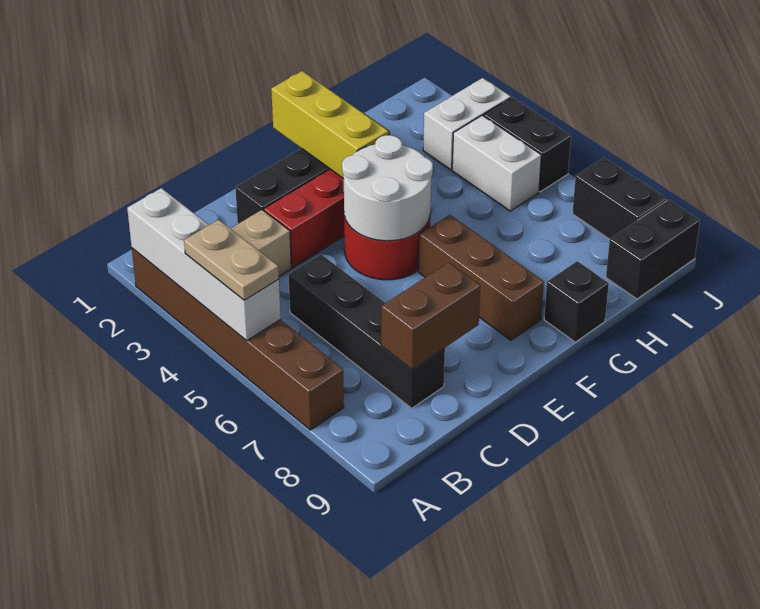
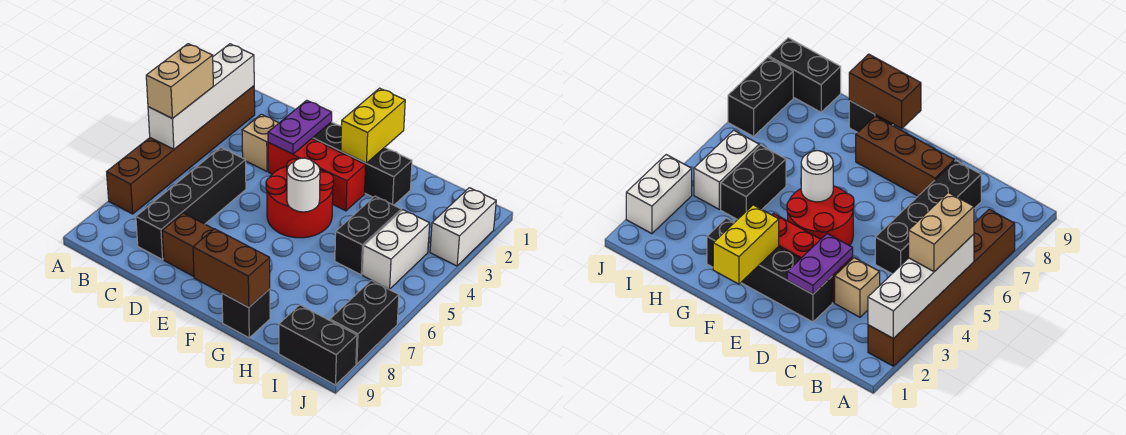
tan plate A4:A5 level 3 -> tan brick A4:A5 level 3
brown brick C8:D8 level 2 -> brown brick F9:G9 level 2
none -> purple plate D2:D3 level 2
white round brick E4:F5 level 2 -> white round brick F5 level 2
yellow brick F1:F3 level 2 -> yellow brick F1:F2 level 2
brown brick F6:F8 level 1 -> brown brick D8:F8 level 1
white brick I3:J3 level 1 -> white brick J2:J3 level 1
black brick J4:J5 level 1 -> black brick H4:H5 level 1

